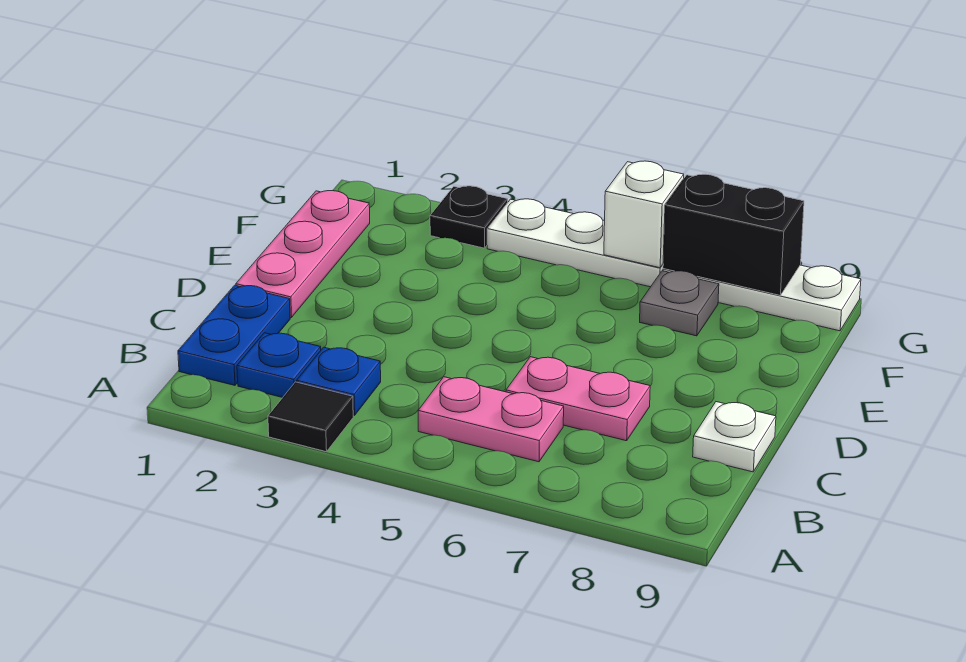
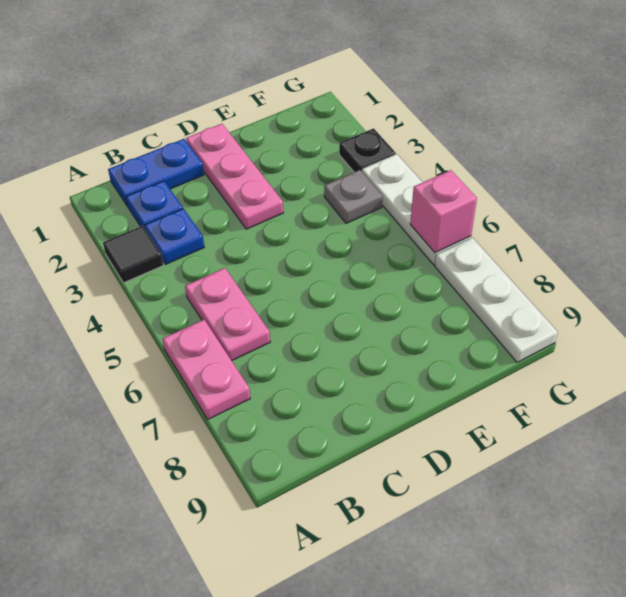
pink plate C6:C7 level 1 -> pink plate A6:A7 level 1
white plate C9 level 1 -> none
pink plate D1:F1 level 1 -> pink plate D1:D3 level 1
grey plate F7 level 1 -> grey plate F4 level 1
white brick G6 level 2 -> pink brick G6 level 2
black brick G7:G8 level 2 -> none

